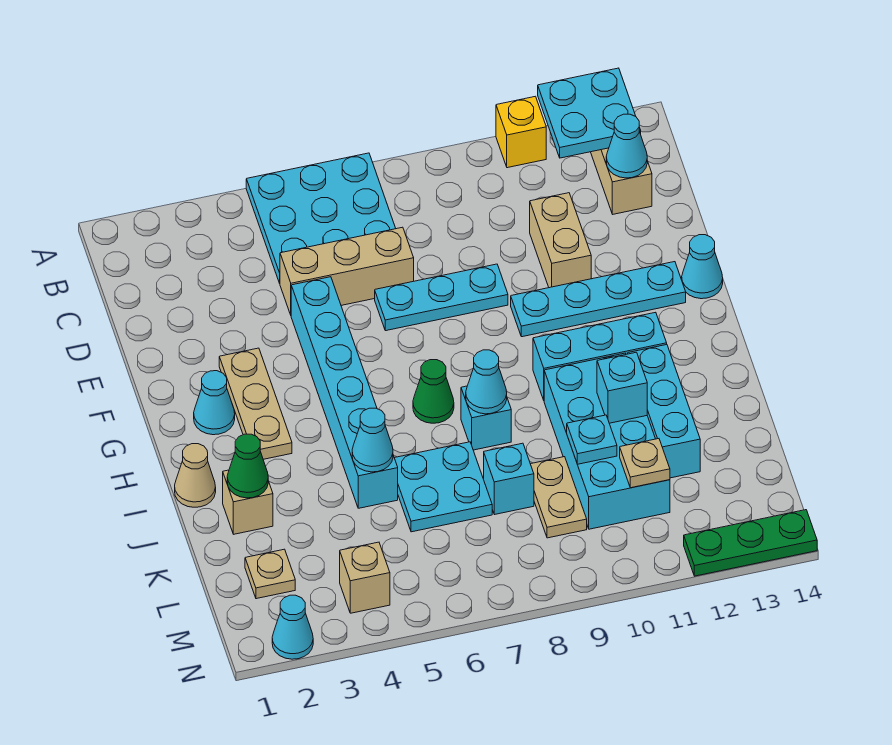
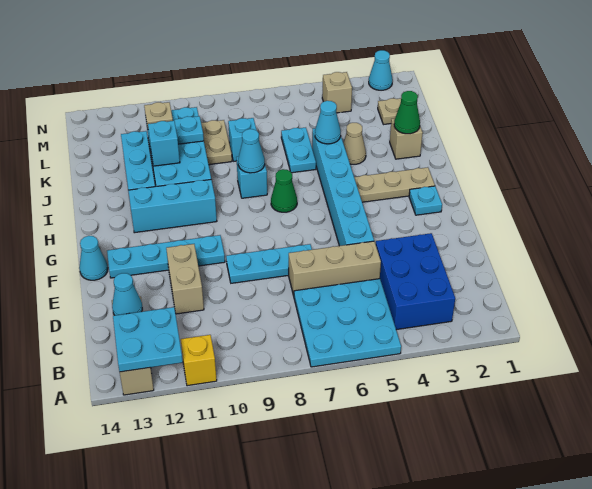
none -> blue brick B3:D4 level 1
tan plate F3:H3 level 1 -> tan plate H2:H4 level 1
cyan cone G2 level 1 -> cyan plate G2 level 1
tan cone I1 level 1 -> tan cone J4 level 1
cyan plate J6:K7 level 1 -> cyan plate J6:K6 level 1
green plate N12:N14 level 1 -> none

